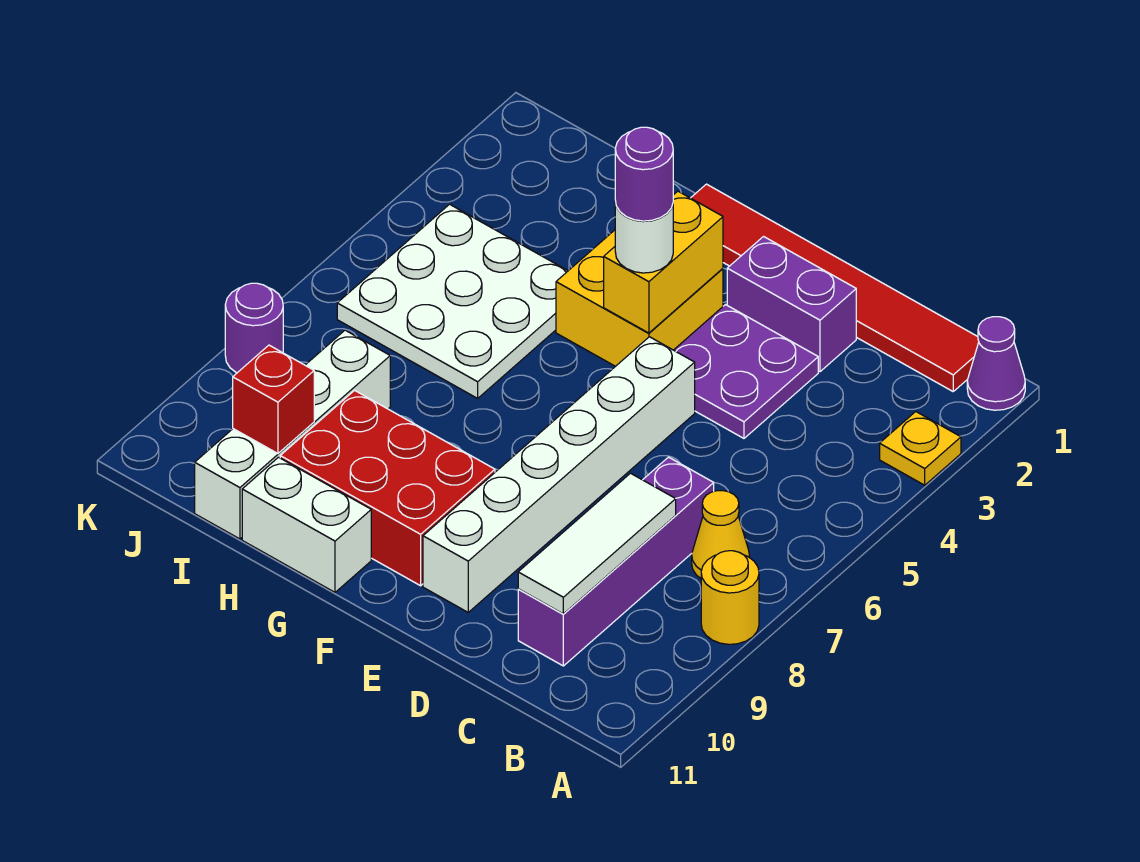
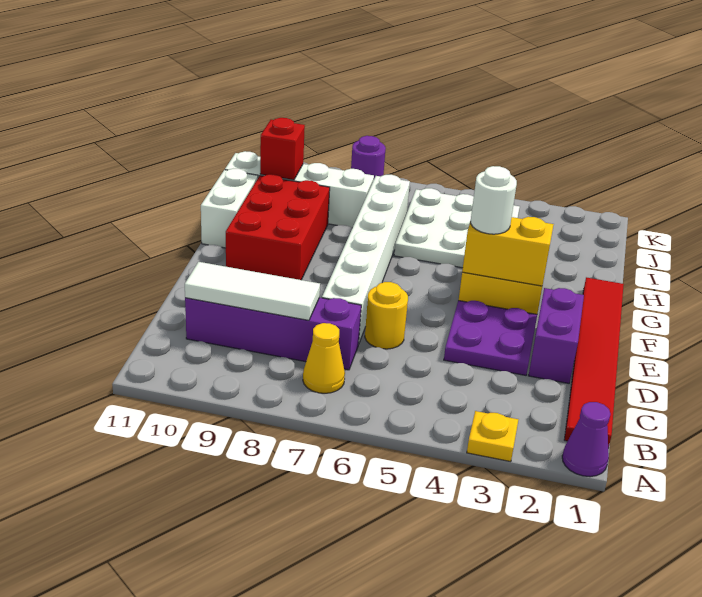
yellow round brick A8 level 1 -> yellow round brick D6 level 1
white brick E5:E10 level 1 -> white brick D7:I7 level 1
purple round brick F4 level 4 -> none

